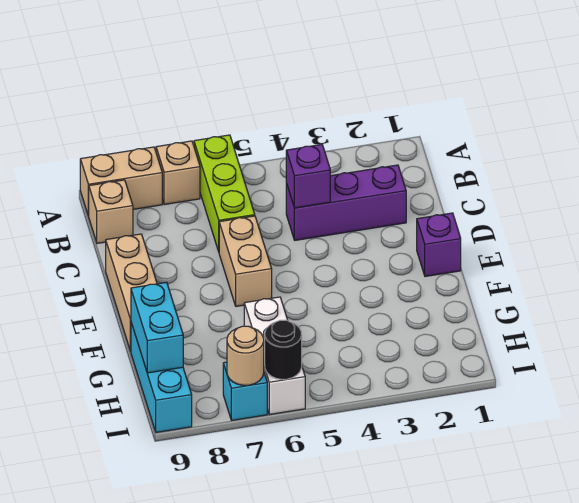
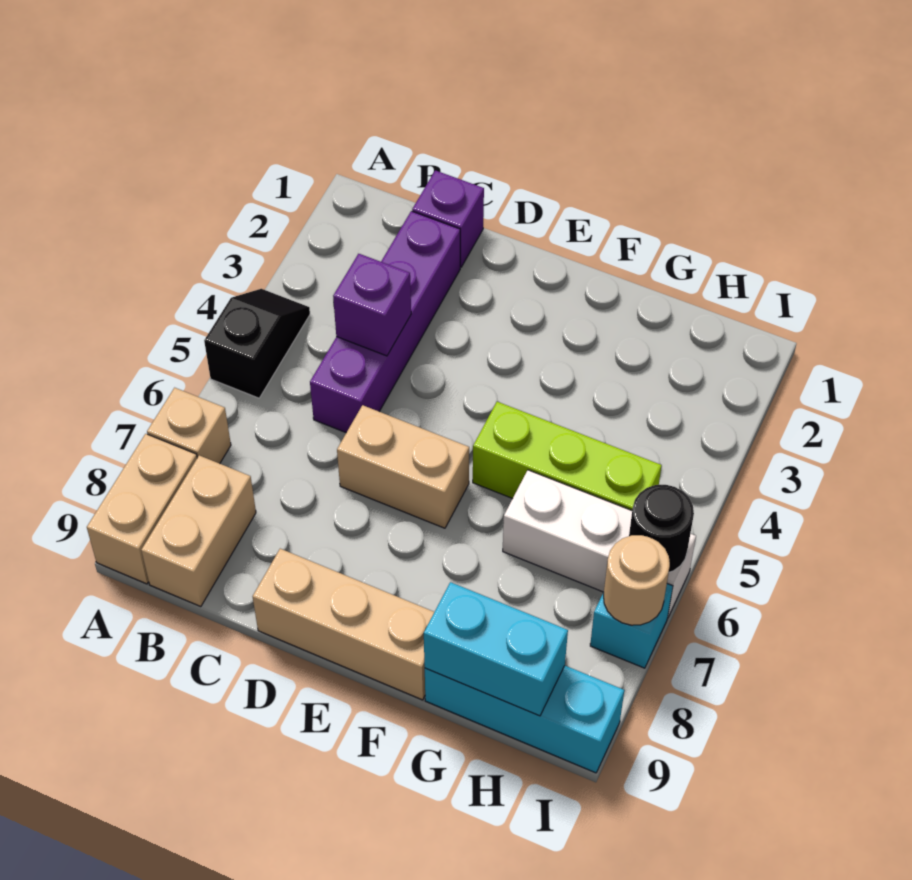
none -> black slope A4:A5 level 1 top 5
lime brick A6:C6 level 1 -> lime brick F5:H5 level 1
tan brick B9 level 1 -> tan brick B8:B9 level 1
purple brick C2:C4 level 1 -> purple brick C2:C5 level 1
purple brick E1 level 1 -> purple brick C1 level 1

